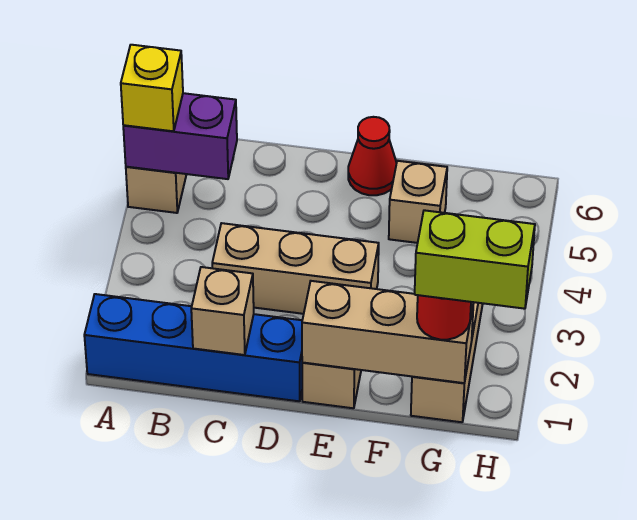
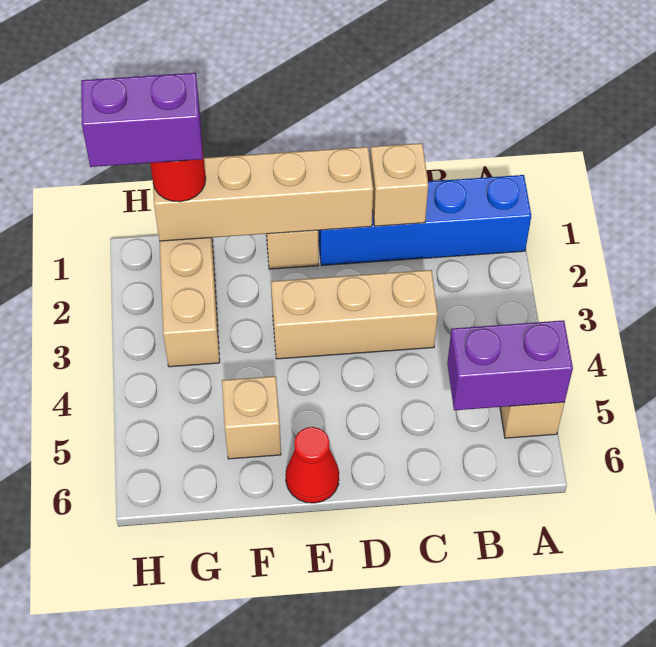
yellow brick A5 level 3 -> none
tan brick E1:G1 level 2 -> tan brick D1:G1 level 2
lime brick G1:H1 level 4 -> purple brick G1:H1 level 4

